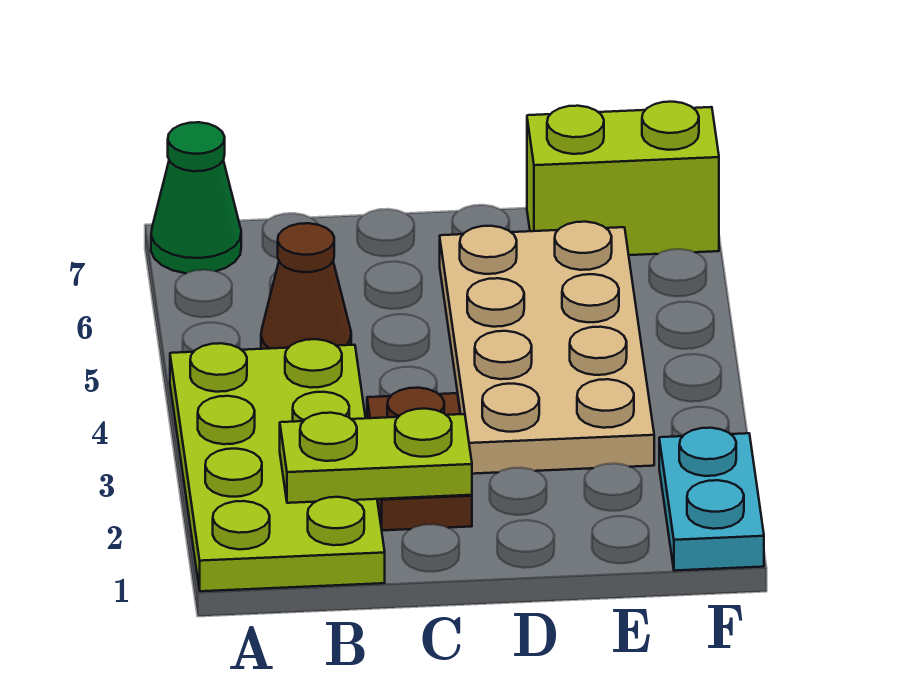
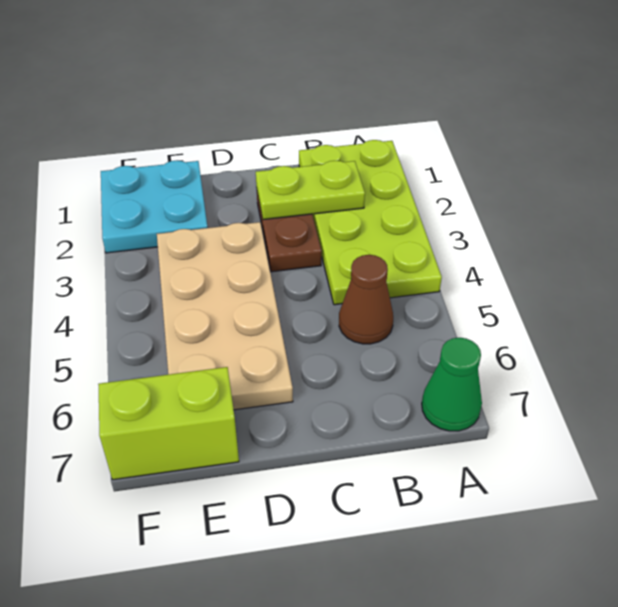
cyan plate F1:F2 level 1 -> cyan plate E1:F2 level 1

